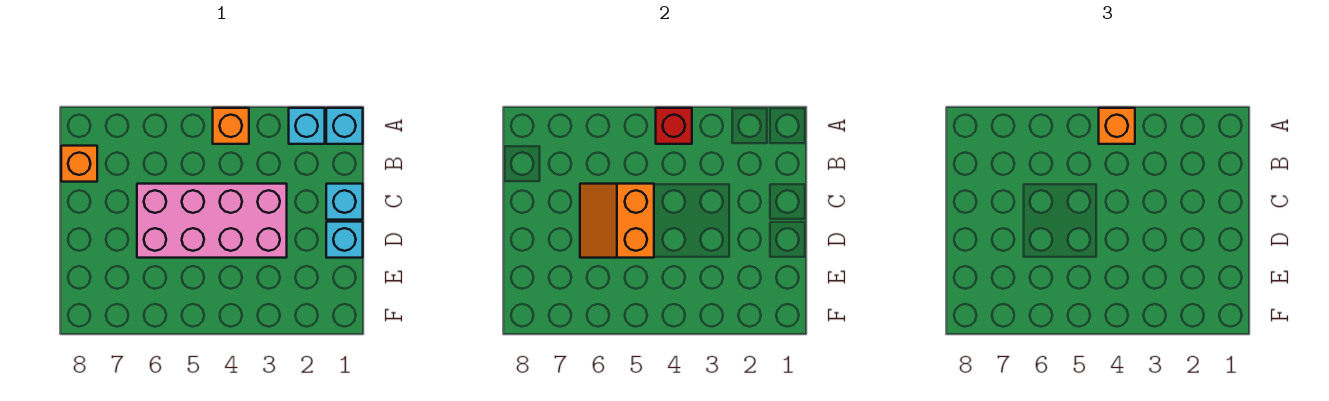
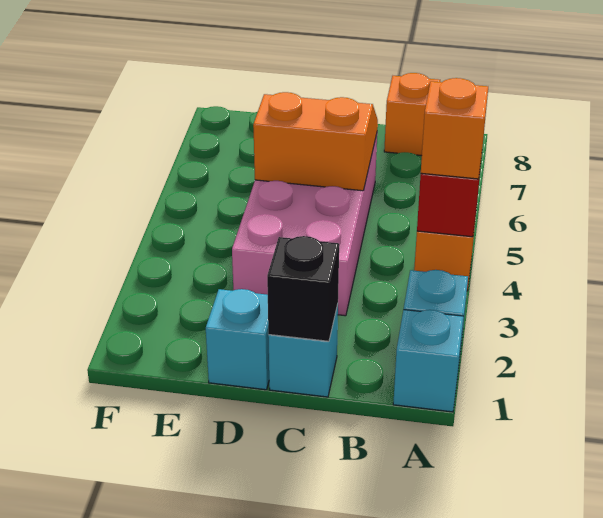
none -> black brick C1 level 2

